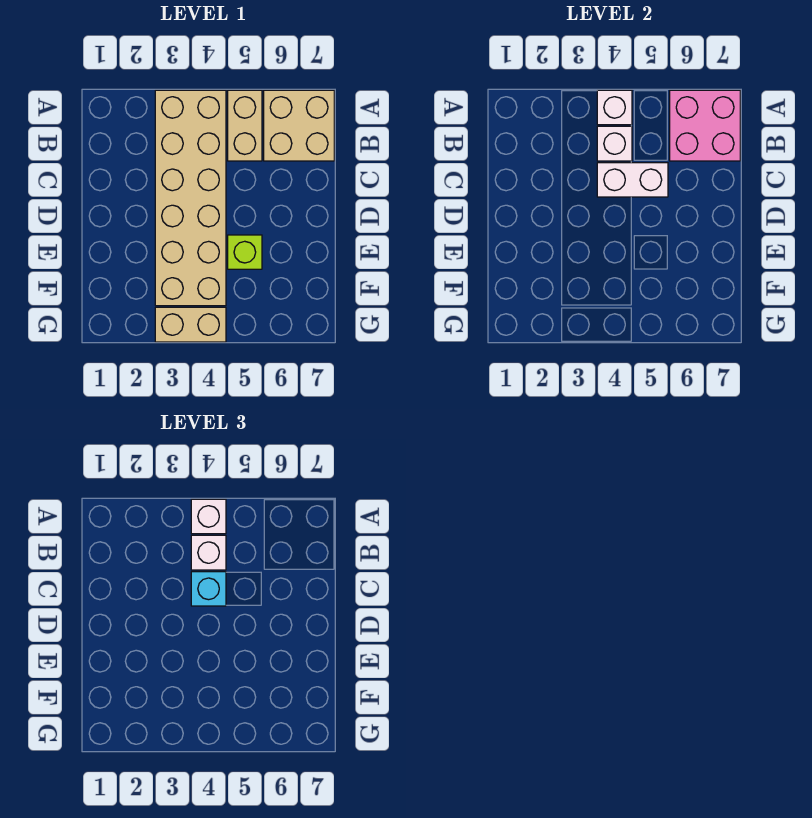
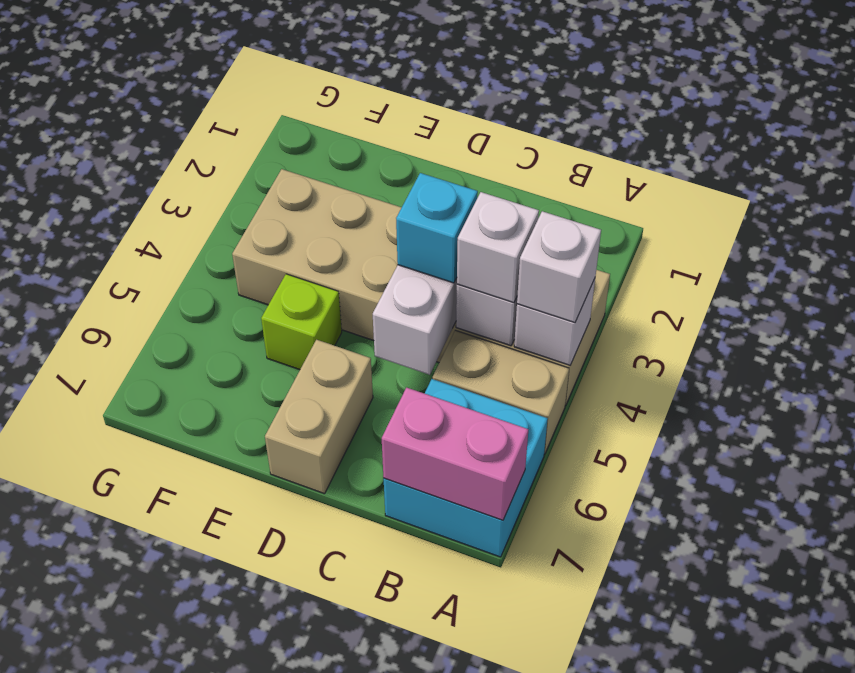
tan brick A6:B7 level 1 -> cyan brick A6:B7 level 1
pink brick A6:B7 level 2 -> pink brick A7:B7 level 2
tan brick G3:G4 level 1 -> tan brick D6:D7 level 1

